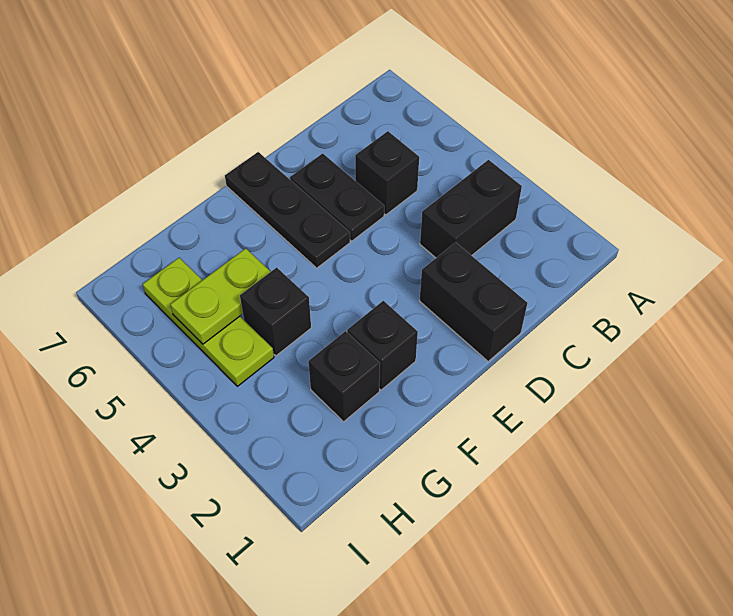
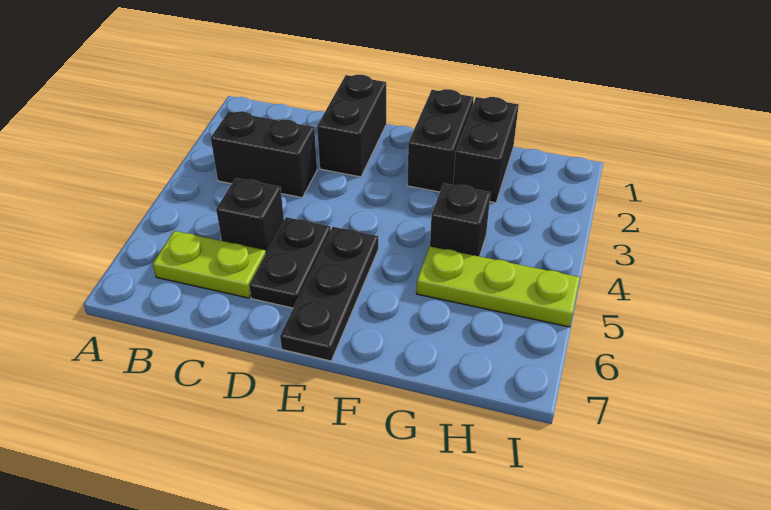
black brick F2 level 1 -> black brick F1:F2 level 1
black brick G2 level 1 -> black brick G1:G2 level 1
lime plate G5:H5 level 2 -> lime plate B6:C6 level 1
lime plate H4:H6 level 1 -> lime plate G5:I5 level 1

